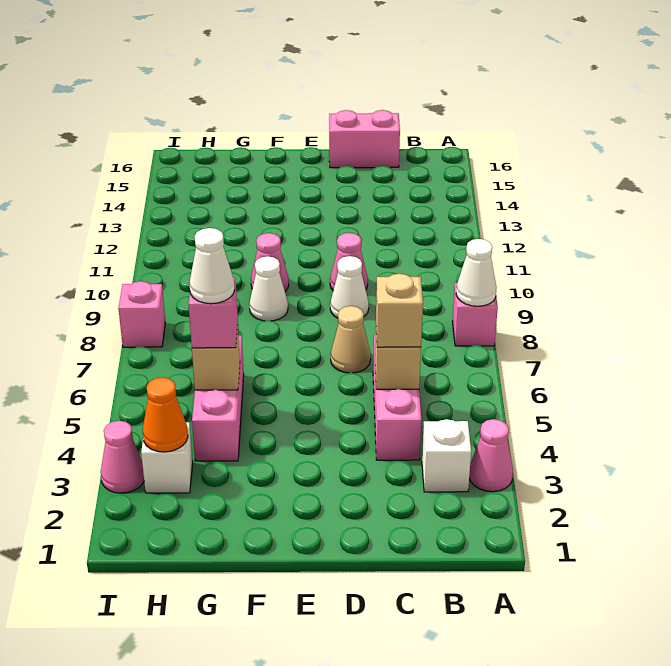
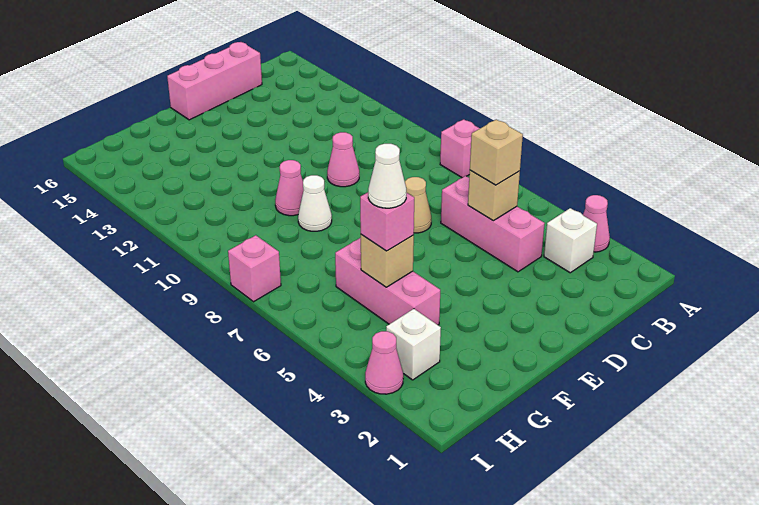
white cone A8 level 2 -> none
pink brick C16:D16 level 1 -> pink brick C16:E16 level 1
white cone D9 level 1 -> none
orange cone H3 level 2 -> none

